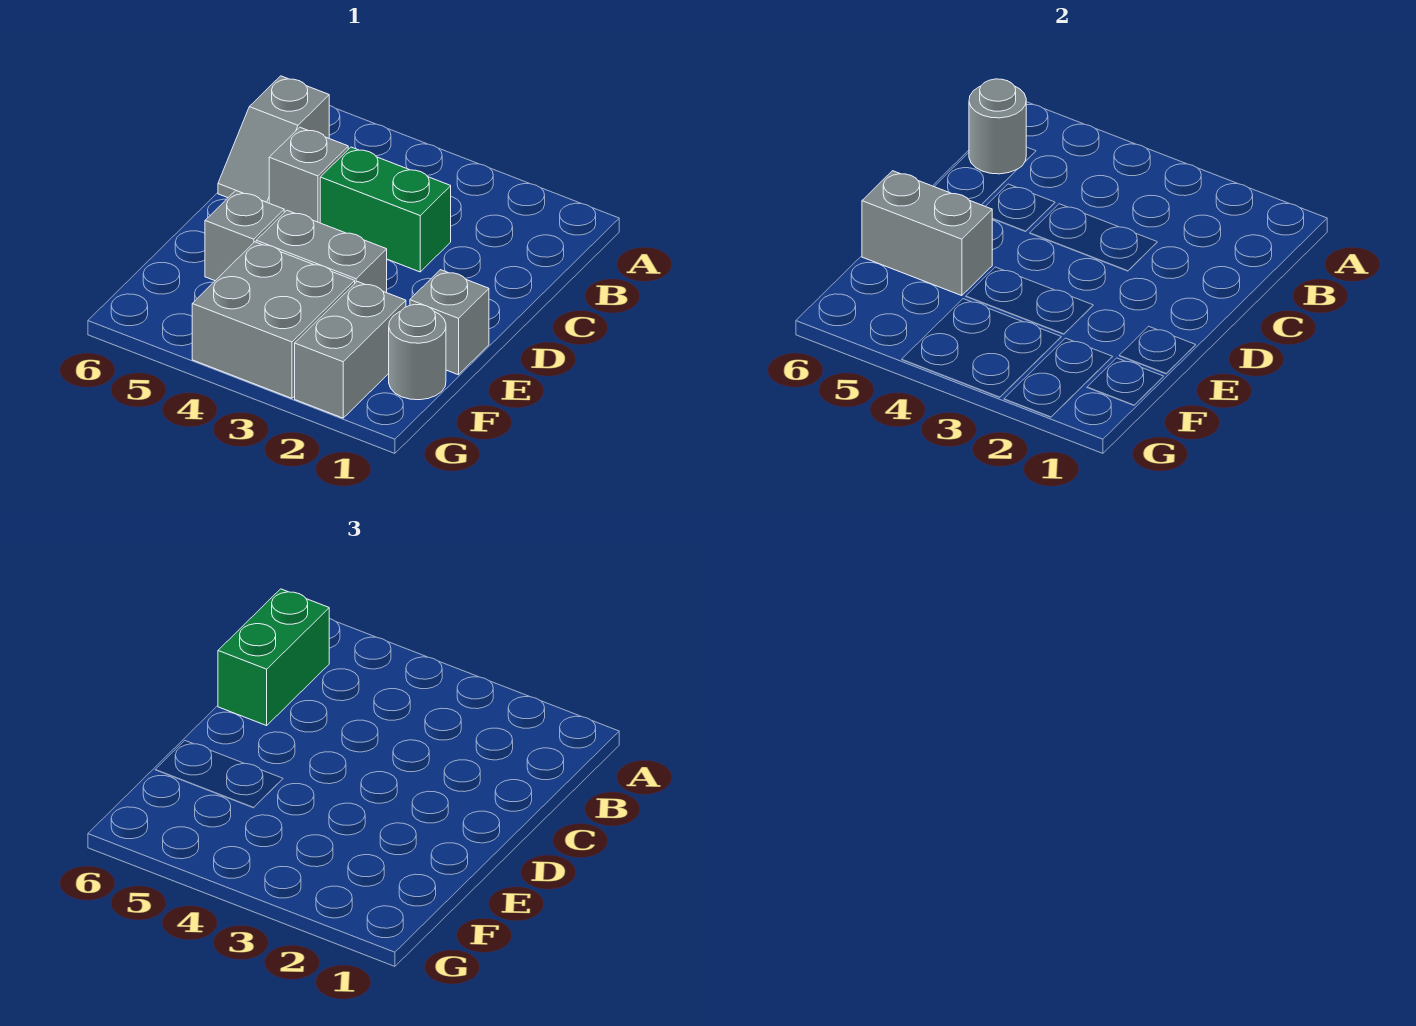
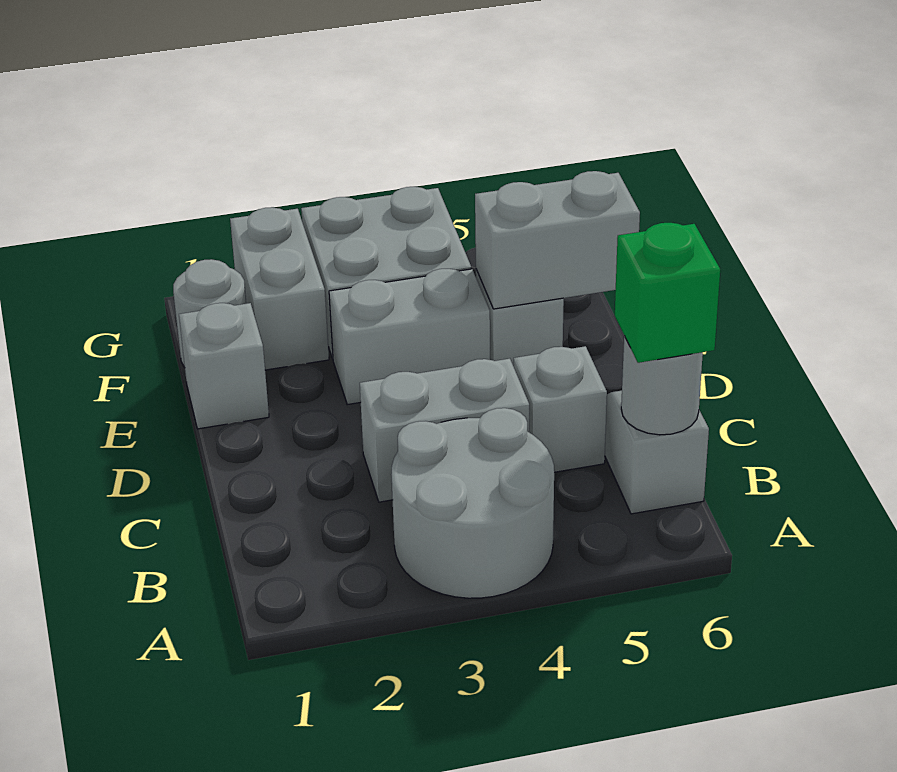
none -> grey round brick A3:B4 level 1
green brick B6:C6 level 3 -> green brick B6 level 3
green brick C3:C4 level 1 -> grey brick C3:C4 level 1

